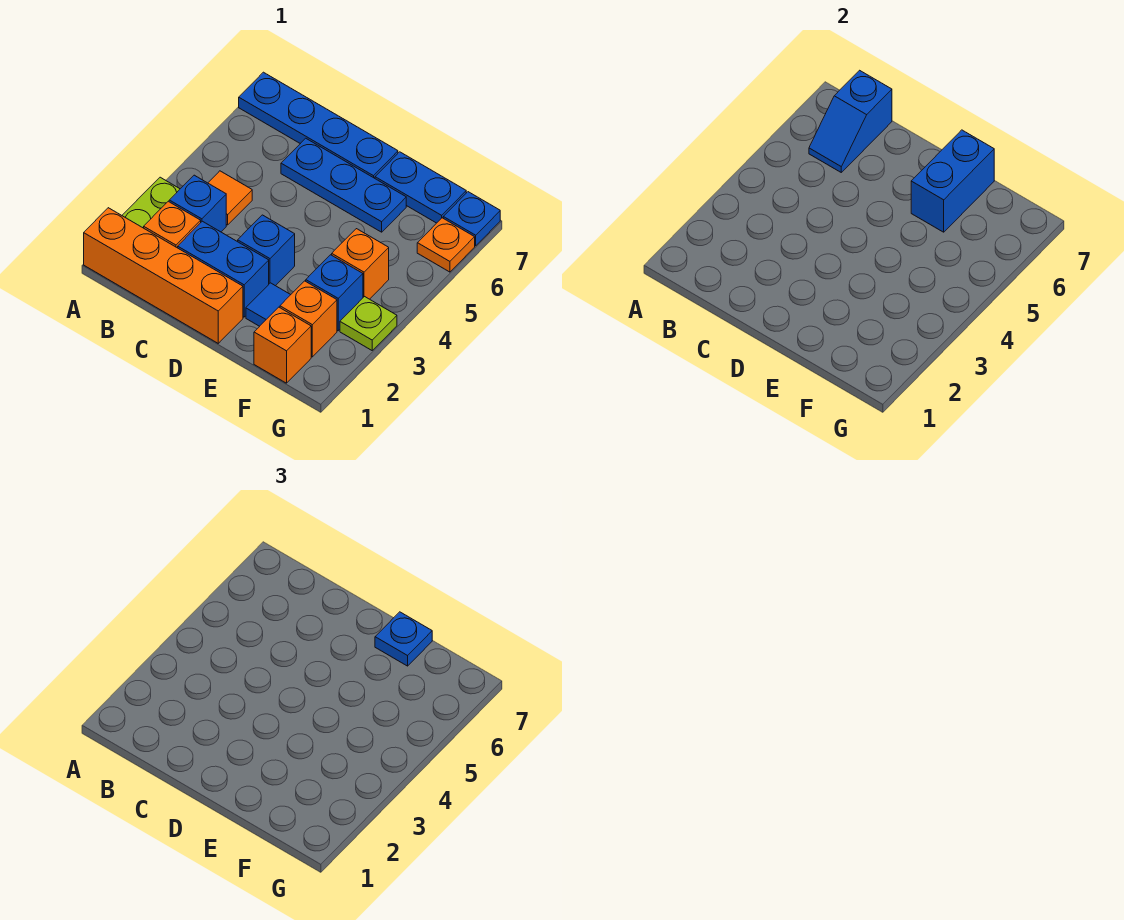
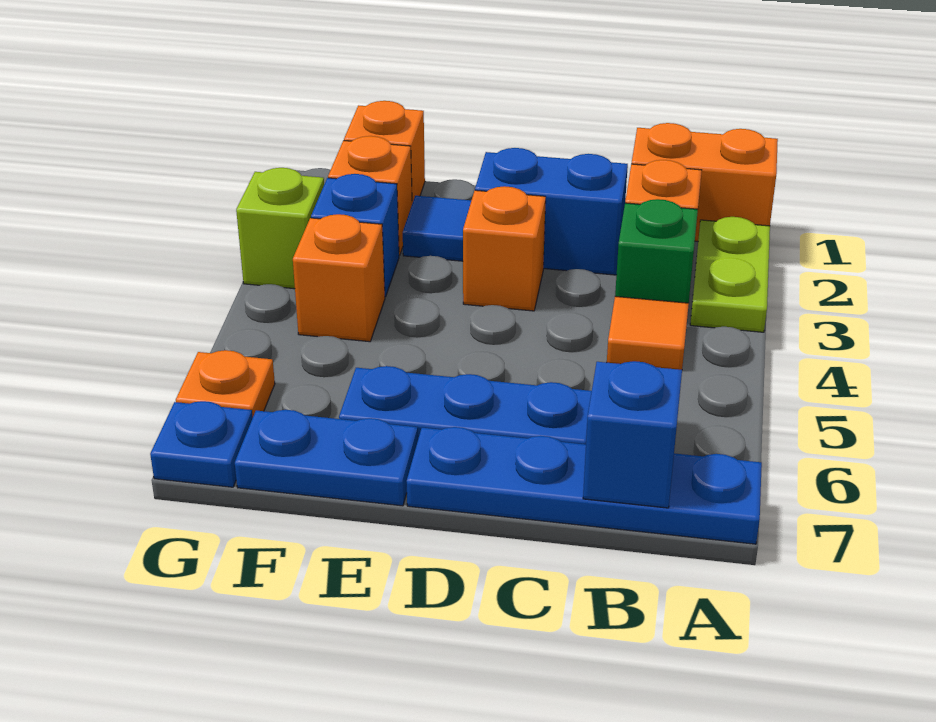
orange brick A1:D1 level 1 -> orange brick A1:B1 level 1
blue brick B3 level 1 -> green brick B3 level 1
blue brick D3 level 1 -> orange brick D3 level 1
blue brick E6:E7 level 2 -> none
blue plate E7 level 3 -> none
lime plate G3 level 1 -> lime brick G3 level 1

